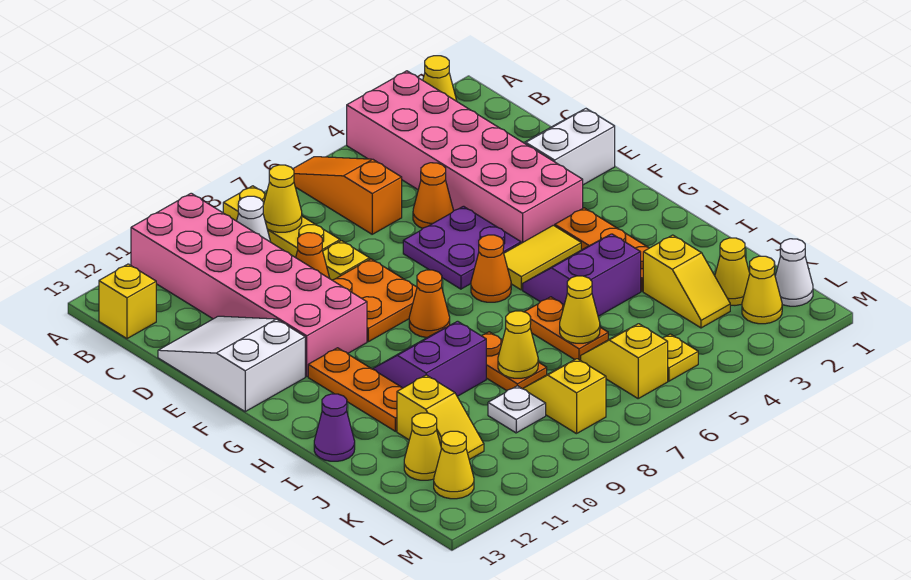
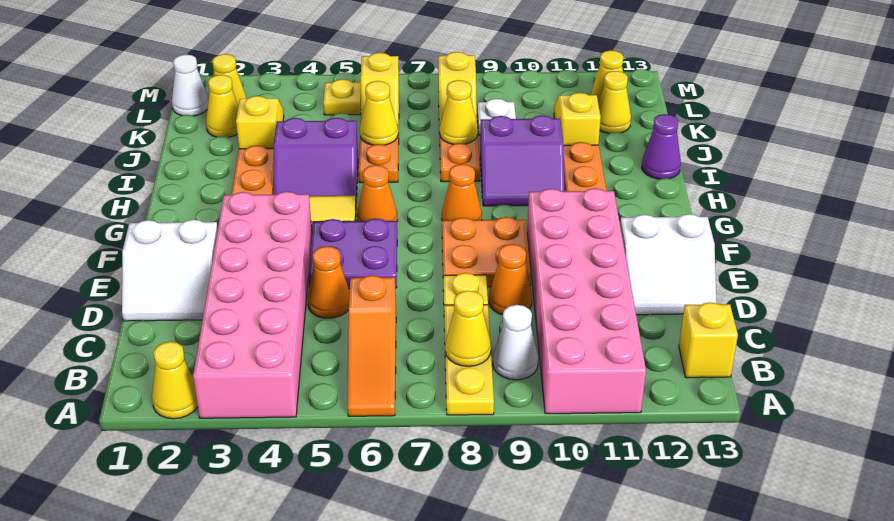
white slope D12:F13 level 1 top F -> white slope D12:E13 level 1 top E

